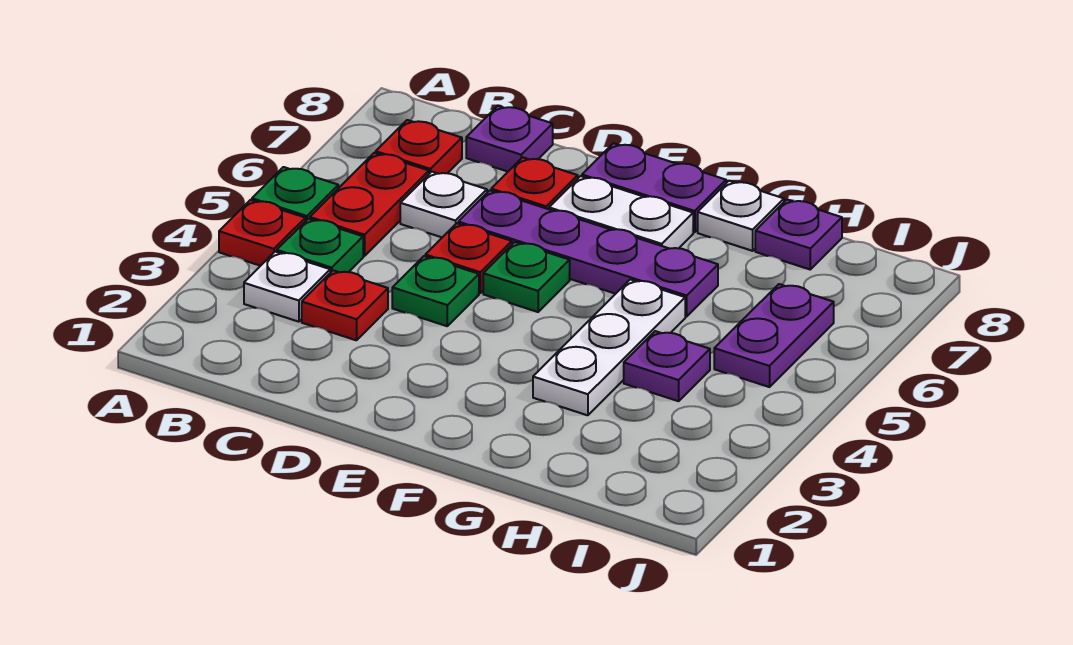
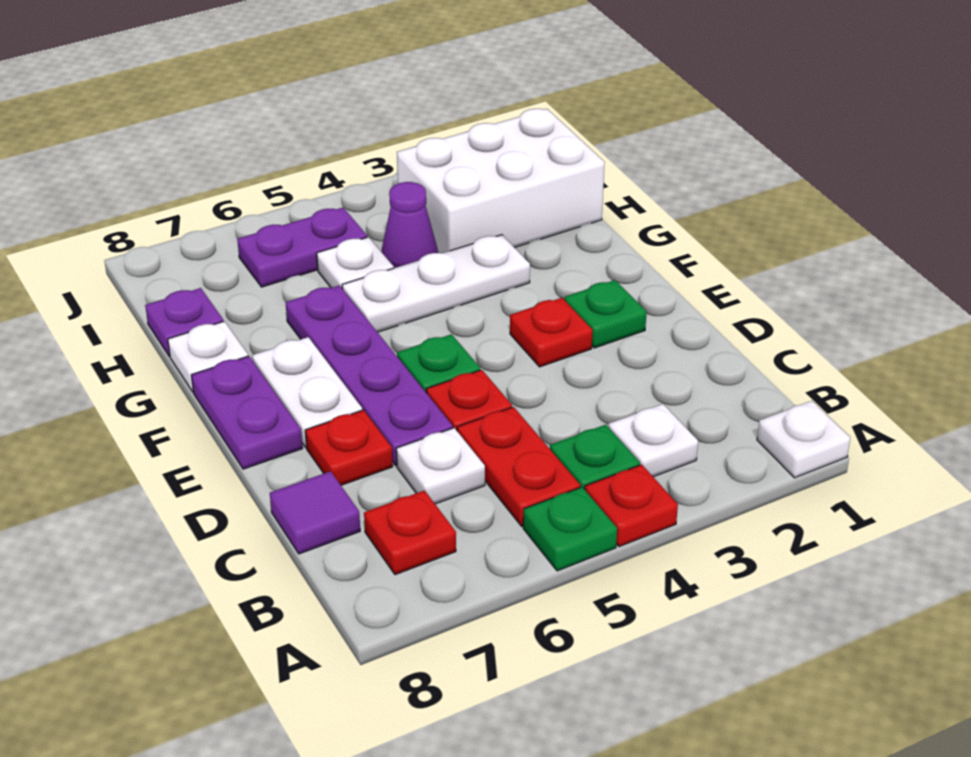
none -> white plate A1 level 1
red plate B5:B6 level 1 -> red plate B5:C5 level 1
red plate C3 level 1 -> red plate E3 level 1
purple plate C8 level 1 -> purple tile C8 level 1
green plate D4 level 1 -> green plate E2 level 1
none -> white brick H1:I3 level 1
purple plate H4 level 1 -> purple cone H4 level 1
none -> white plate H5 level 1

